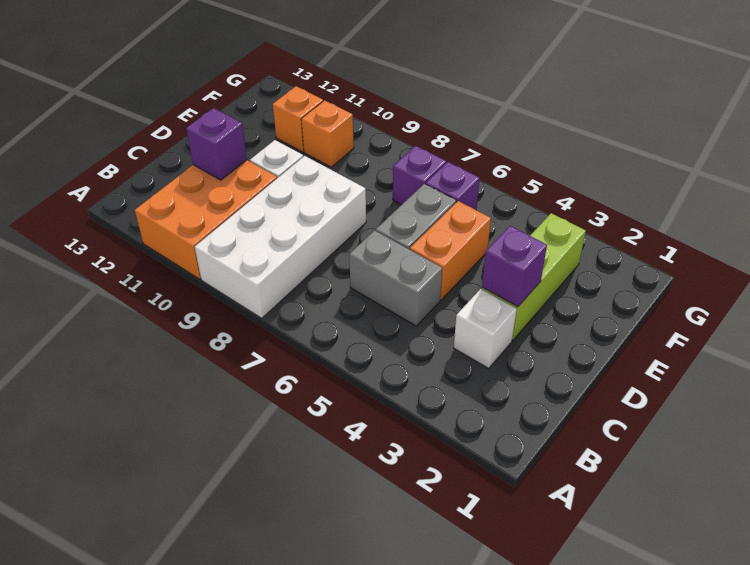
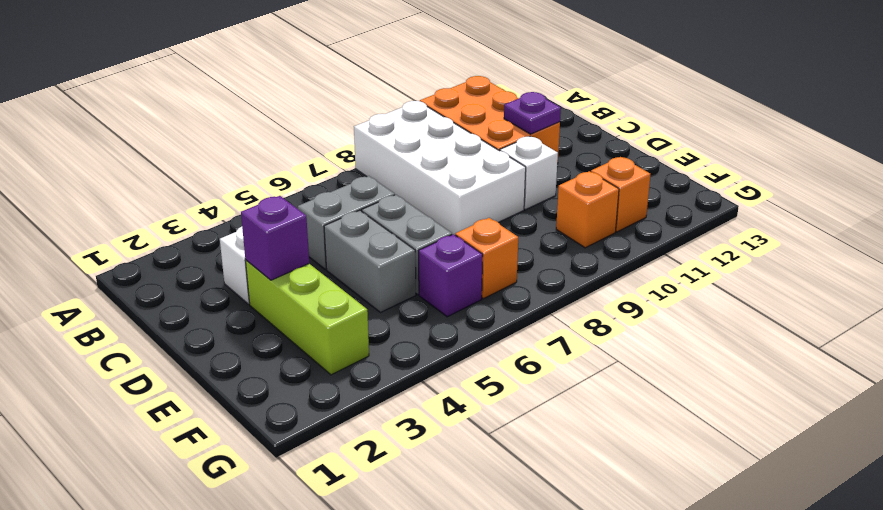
purple brick C11 level 2 -> purple plate C11 level 2
orange brick D5:E5 level 1 -> grey brick D5:E5 level 1
purple brick F7 level 1 -> orange brick F7 level 1

